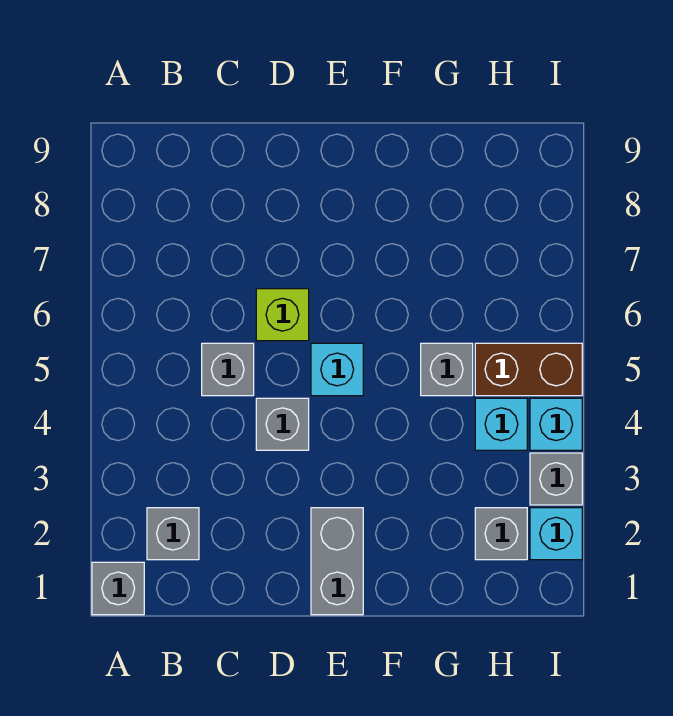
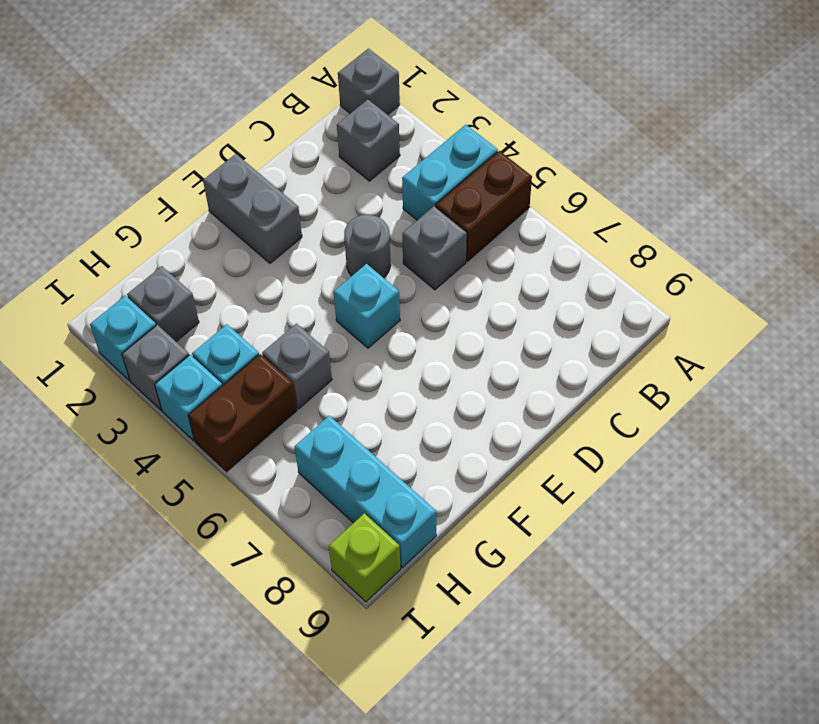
none -> cyan brick A4:B4 level 1
none -> brown brick A5:B5 level 1
grey brick D4 level 1 -> grey round brick D4 level 1
lime brick D6 level 1 -> lime brick I9 level 1
none -> cyan brick H7:H9 level 1

